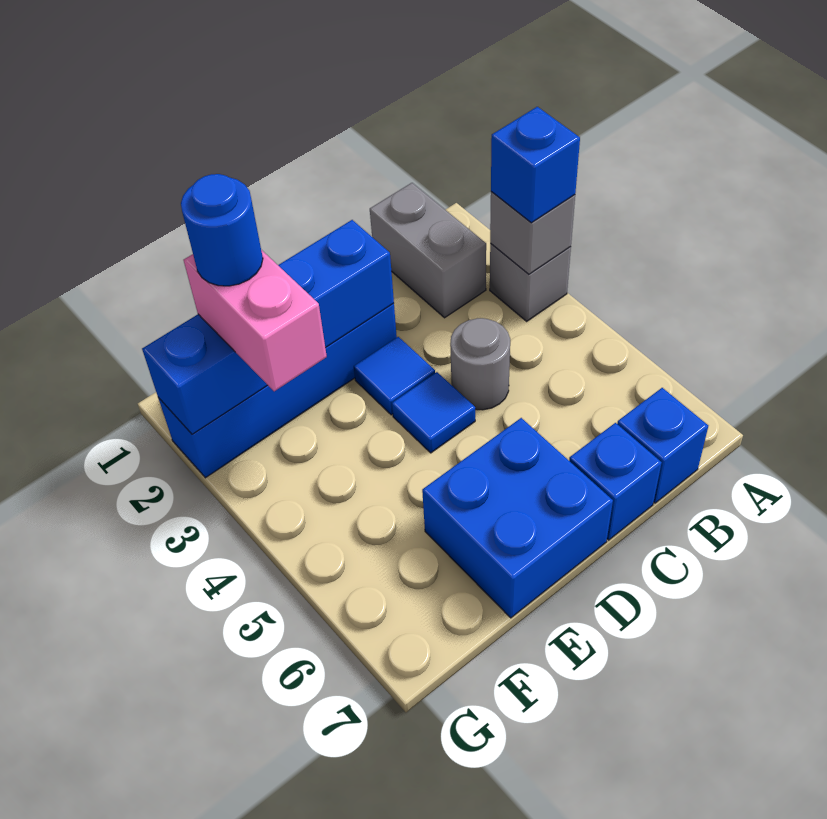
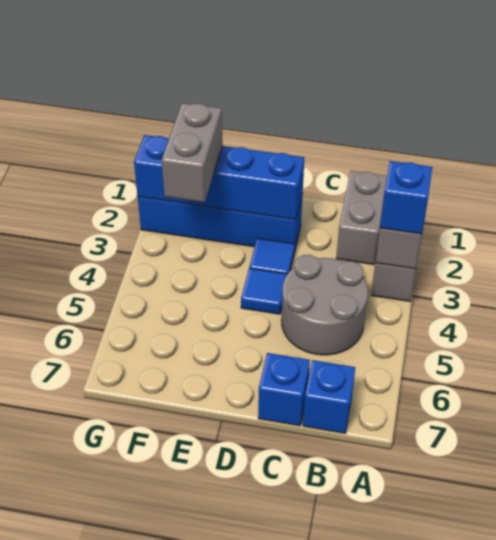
grey round brick C4 level 1 -> grey round brick B4:C5 level 1
blue brick D6:E7 level 1 -> none
pink brick F2:F3 level 3 -> grey brick F2:F3 level 3
blue round brick F2 level 4 -> none

